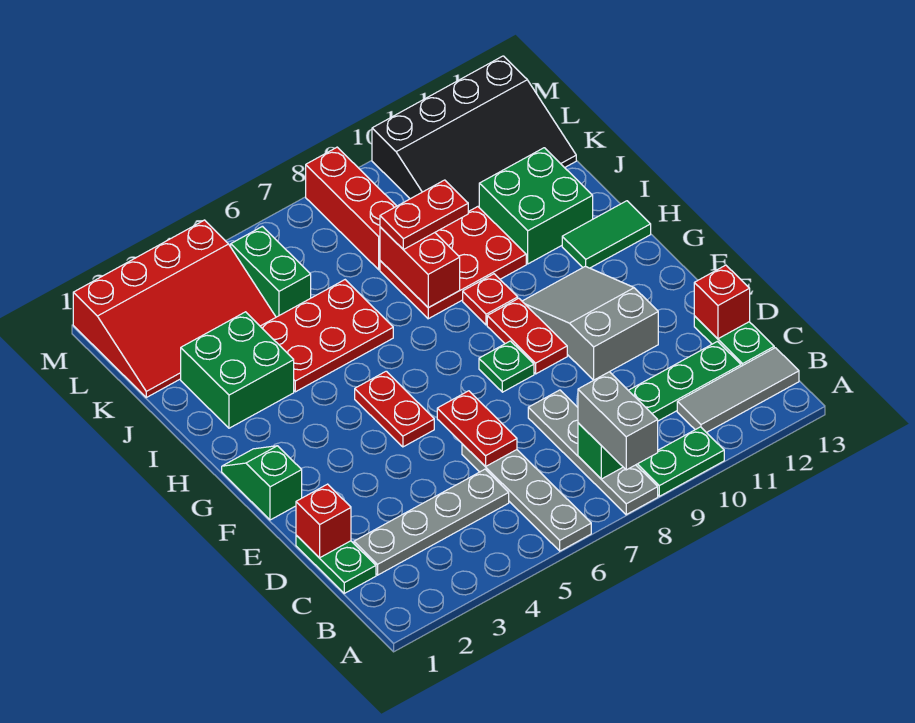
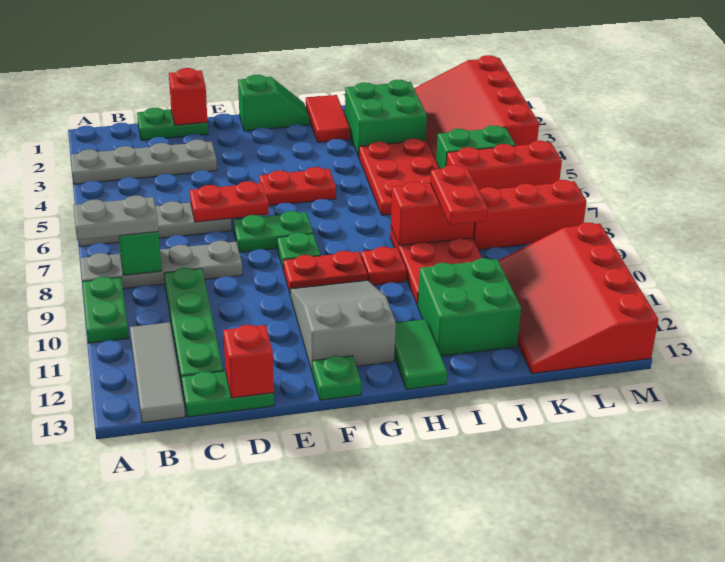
grey brick A8:B8 level 3 -> grey plate A8:B8 level 3
grey plate C2:C5 level 1 -> grey plate A3:D3 level 1
none -> green plate E7:F7 level 1
grey slope E10:G11 level 1 top E -> grey slope F10:G12 level 1 top 12
none -> green plate F13 level 1
none -> red tile H1:H2 level 1
none -> red brick K6:M6 level 1
black slope K10:M13 level 1 top M -> red slope K10:M13 level 1 top M

